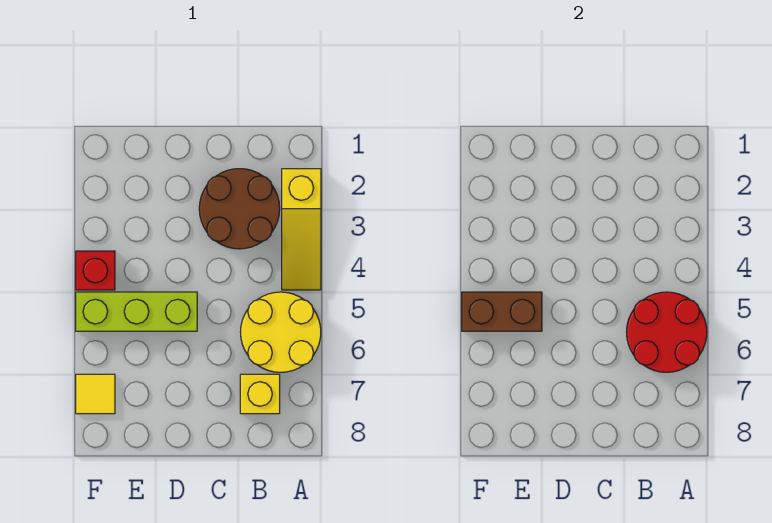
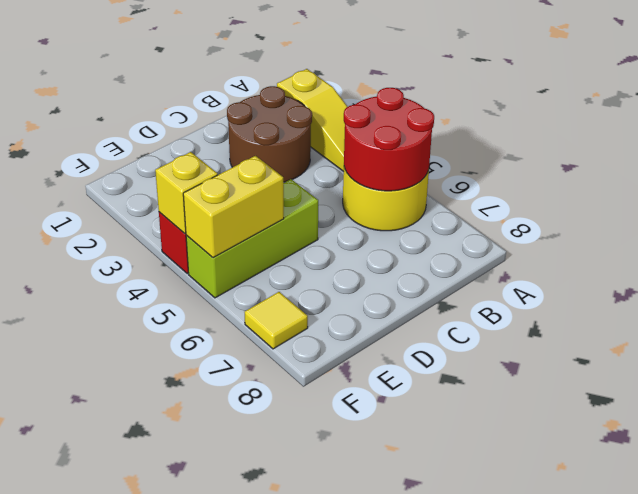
yellow brick B7 level 1 -> yellow brick F4 level 2
brown brick E5:F5 level 2 -> yellow brick E5:F5 level 2

